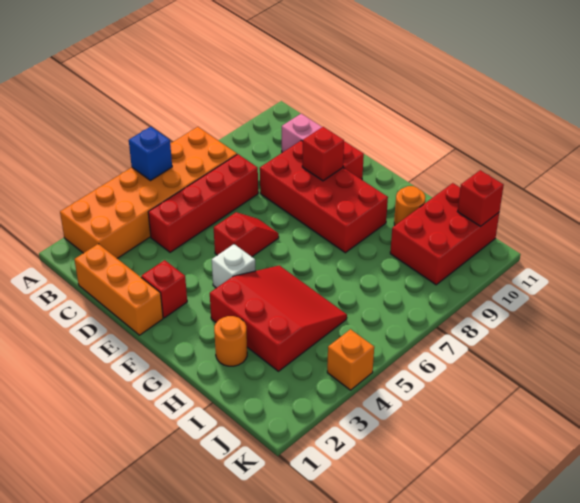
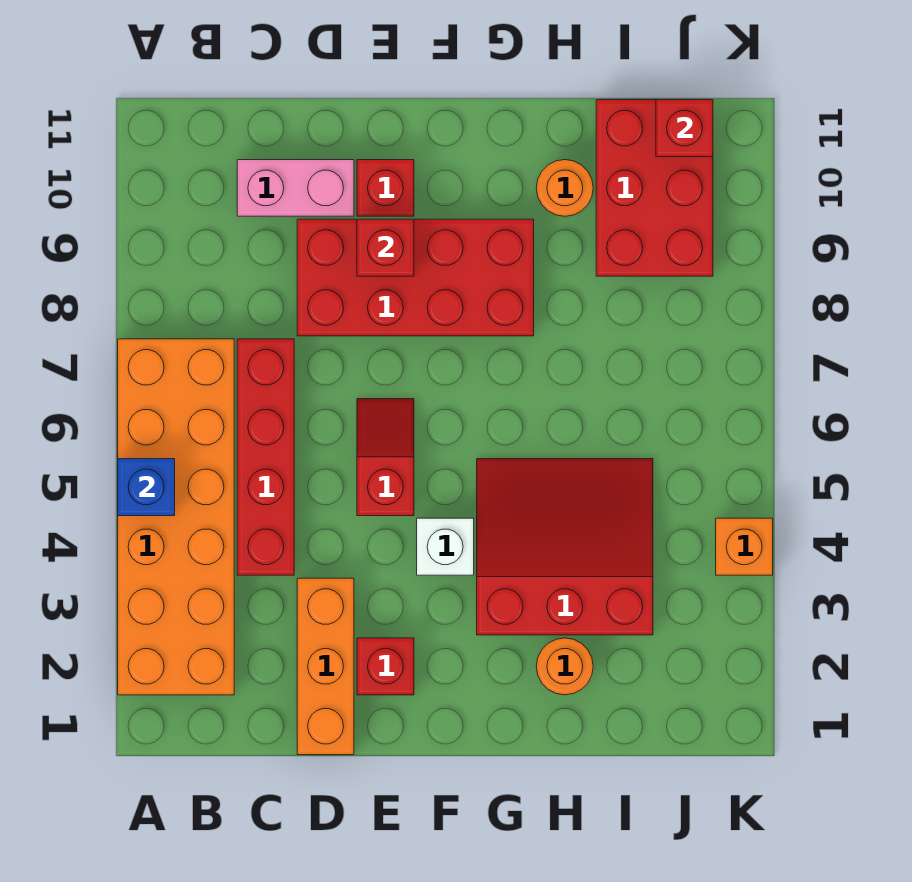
orange brick C1:E1 level 1 -> orange brick D1:D3 level 1

